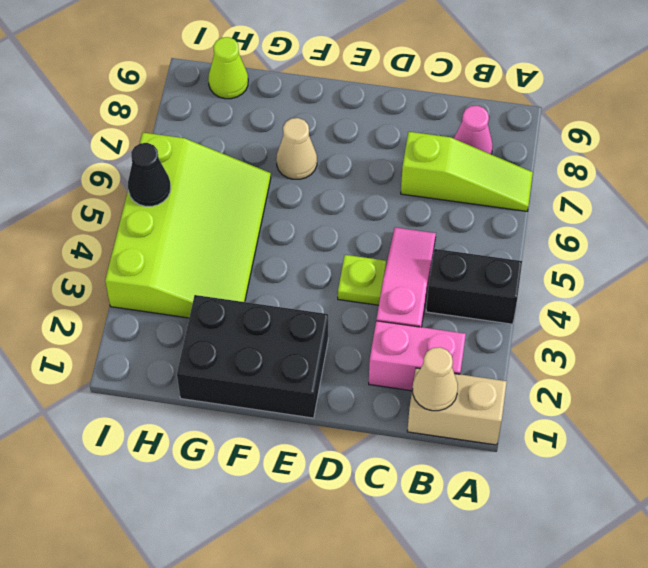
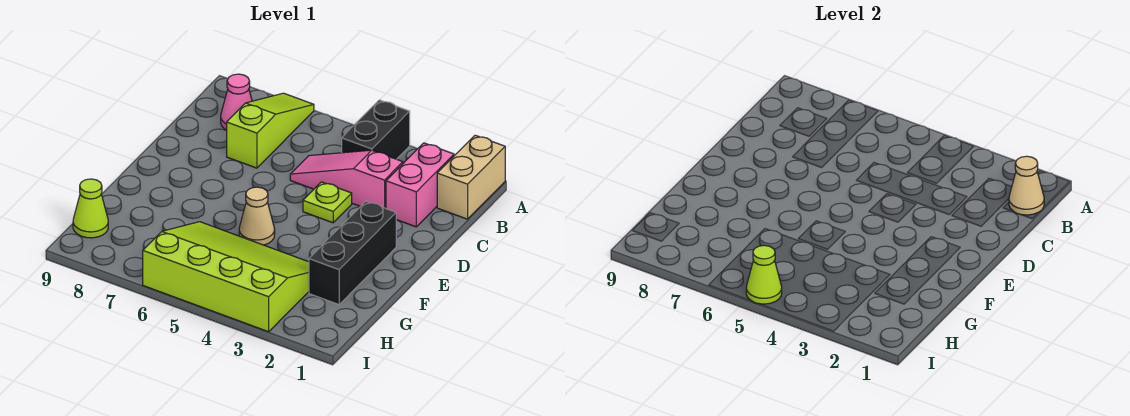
black brick E1:G2 level 1 -> black brick E2:G2 level 1
tan cone F7 level 1 -> tan cone F5 level 1
black cone I5 level 2 -> lime cone I5 level 2

